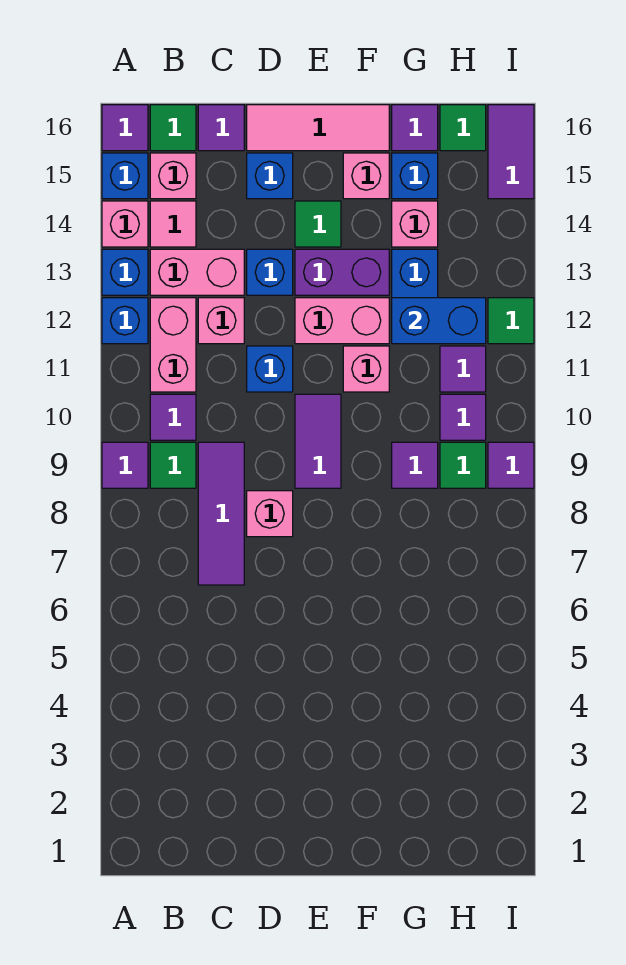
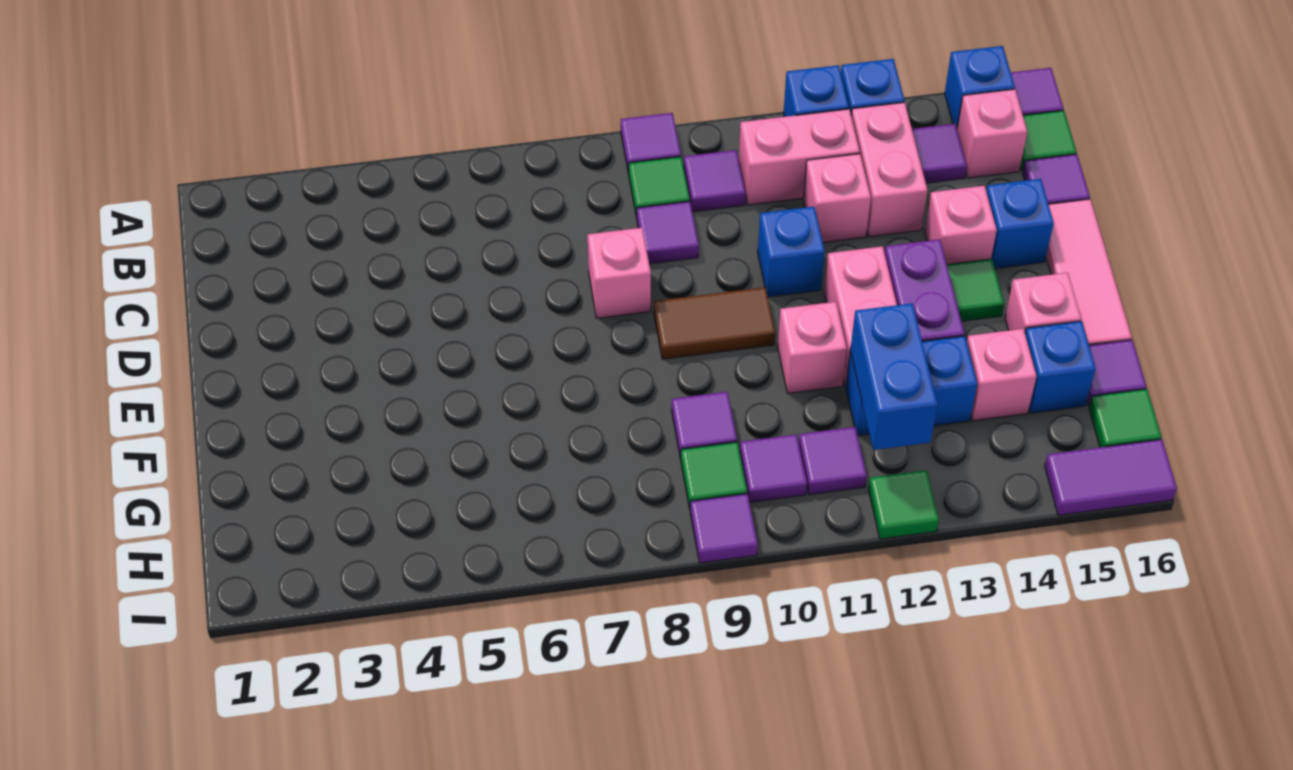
pink brick A14 level 1 -> pink brick D14 level 1
pink tile B14 level 1 -> purple tile B14 level 1
purple tile C7:C9 level 1 -> purple tile C9 level 1
blue brick D13 level 1 -> none
purple tile E9:E10 level 1 -> brown tile E9:E10 level 1

